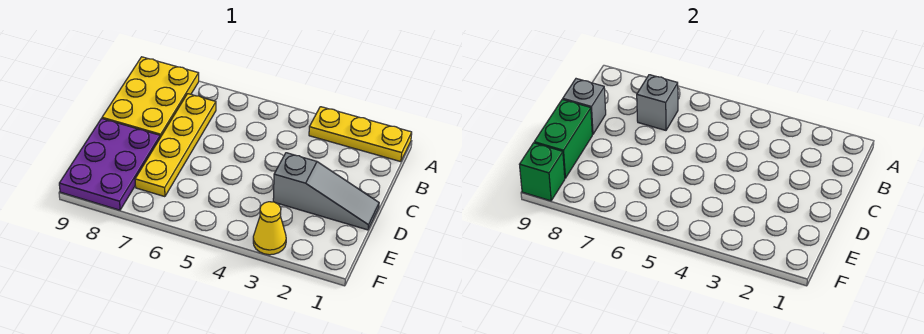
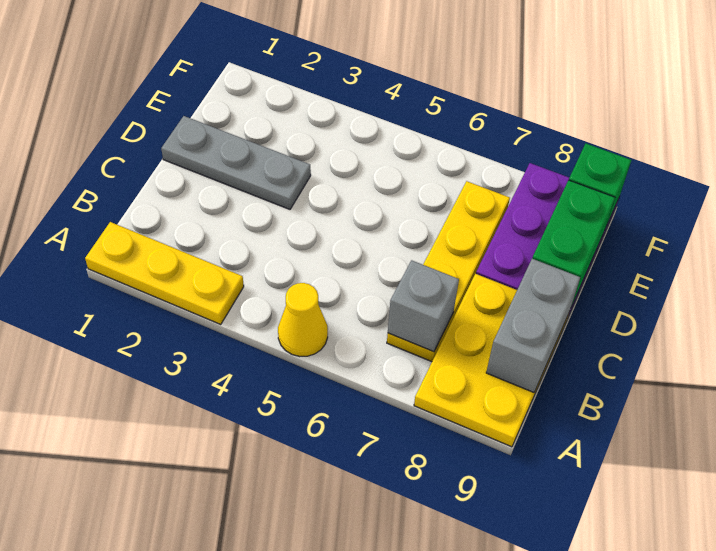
grey brick C9 level 2 -> grey brick B9:C9 level 2
grey slope D1:D3 level 1 top 3 -> grey plate D1:D3 level 1
yellow cone F3 level 1 -> yellow cone A5 level 1

